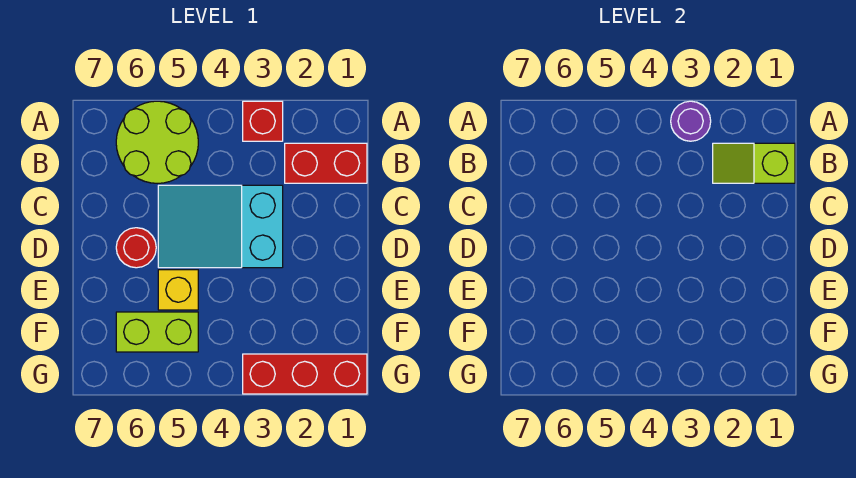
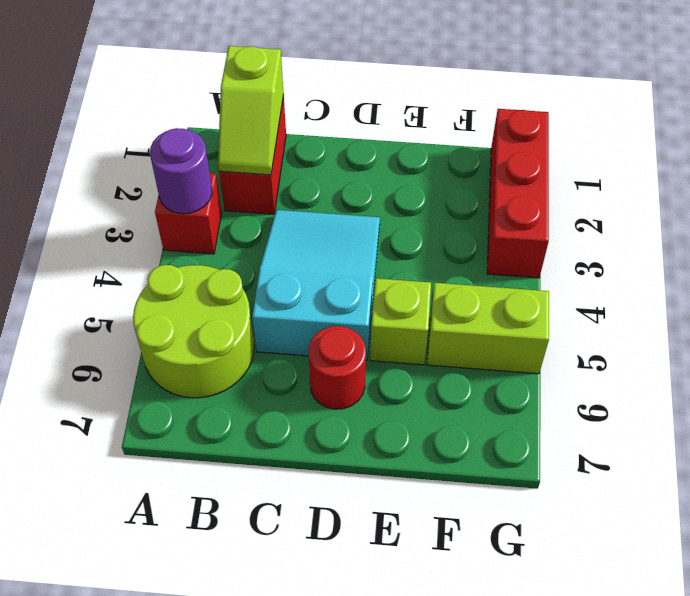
cyan slope C3:D5 level 1 top 3 -> cyan slope C3:D5 level 1 top 5
yellow brick E5 level 1 -> lime brick E5 level 1
lime brick F5:F6 level 1 -> lime brick F5:G5 level 1

